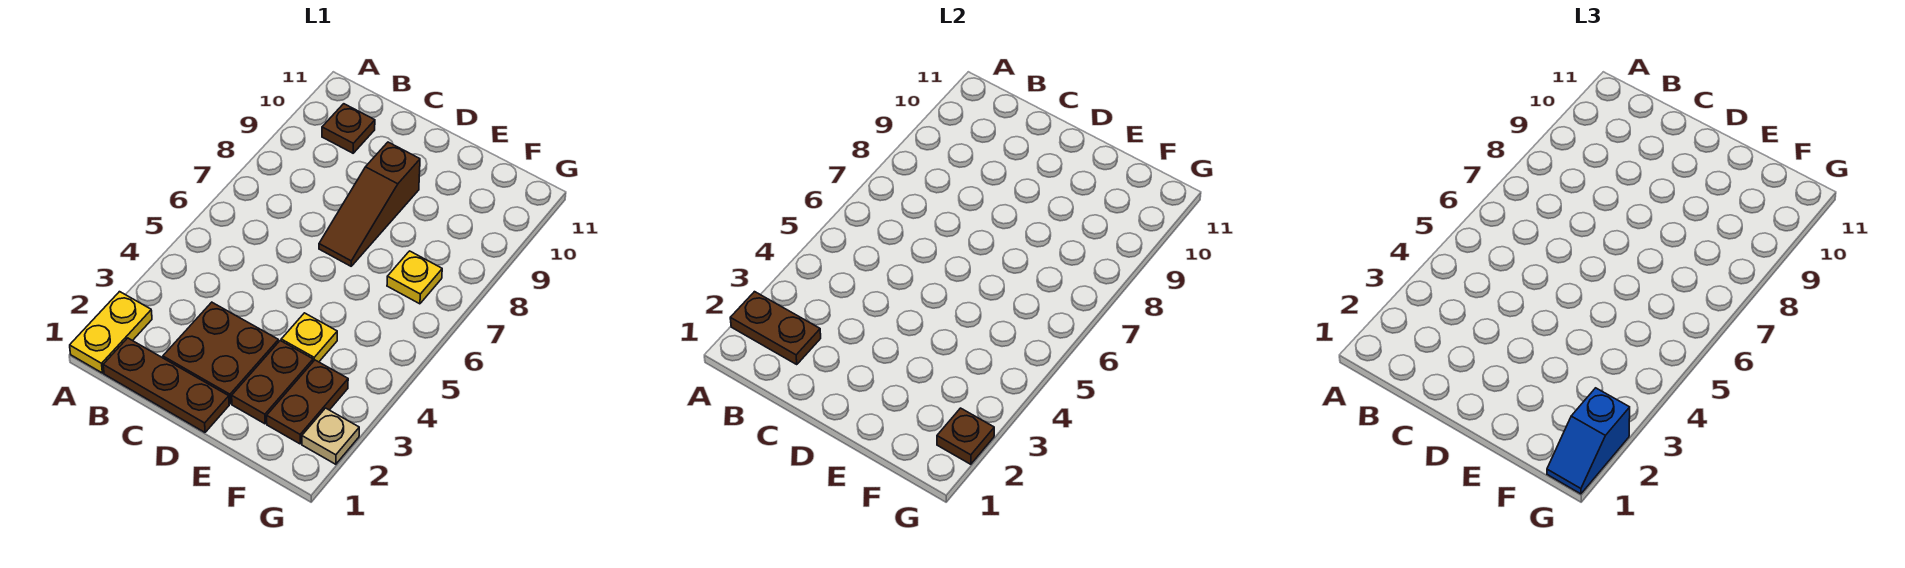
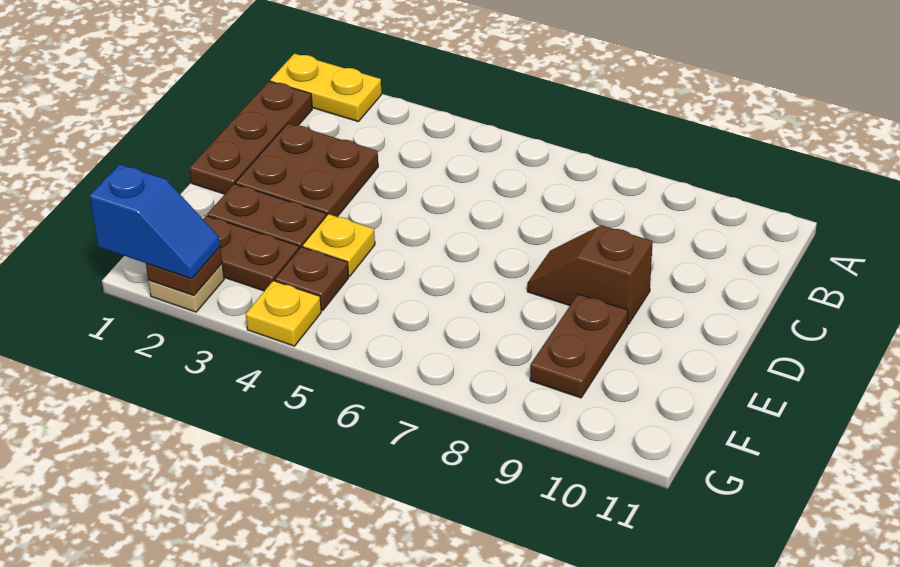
brown plate A2:B2 level 2 -> brown plate E9:F9 level 1
brown plate B10 level 1 -> brown plate F4 level 1
brown slope D7:D9 level 1 top 9 -> brown slope D8:D9 level 1 top 9
yellow plate F7 level 1 -> yellow plate G4 level 1
blue slope G1:G2 level 3 top 2 -> blue slope G1:G2 level 3 top 1

